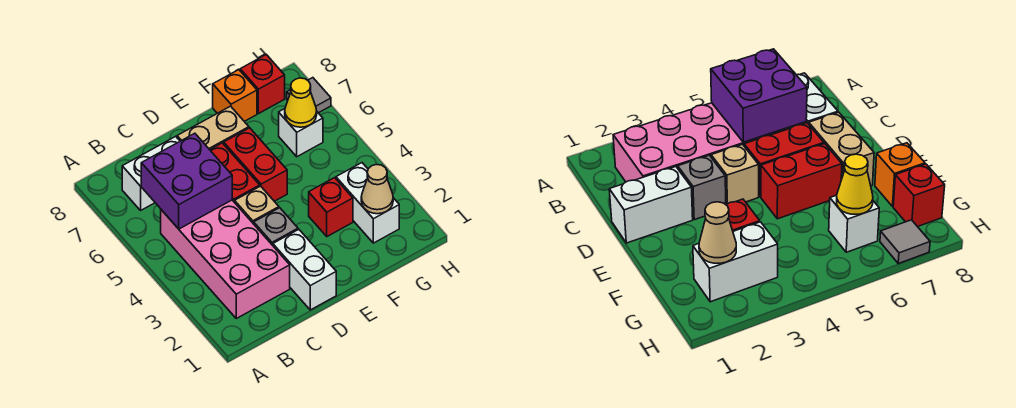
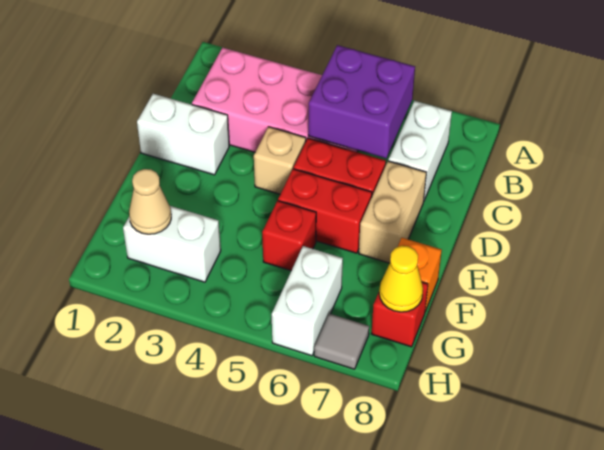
grey brick D3 level 1 -> none
red brick F3 level 1 -> red brick F5 level 1
white brick G6 level 1 -> white brick G6:H6 level 1
yellow cone G6 level 2 -> yellow cone G8 level 2

